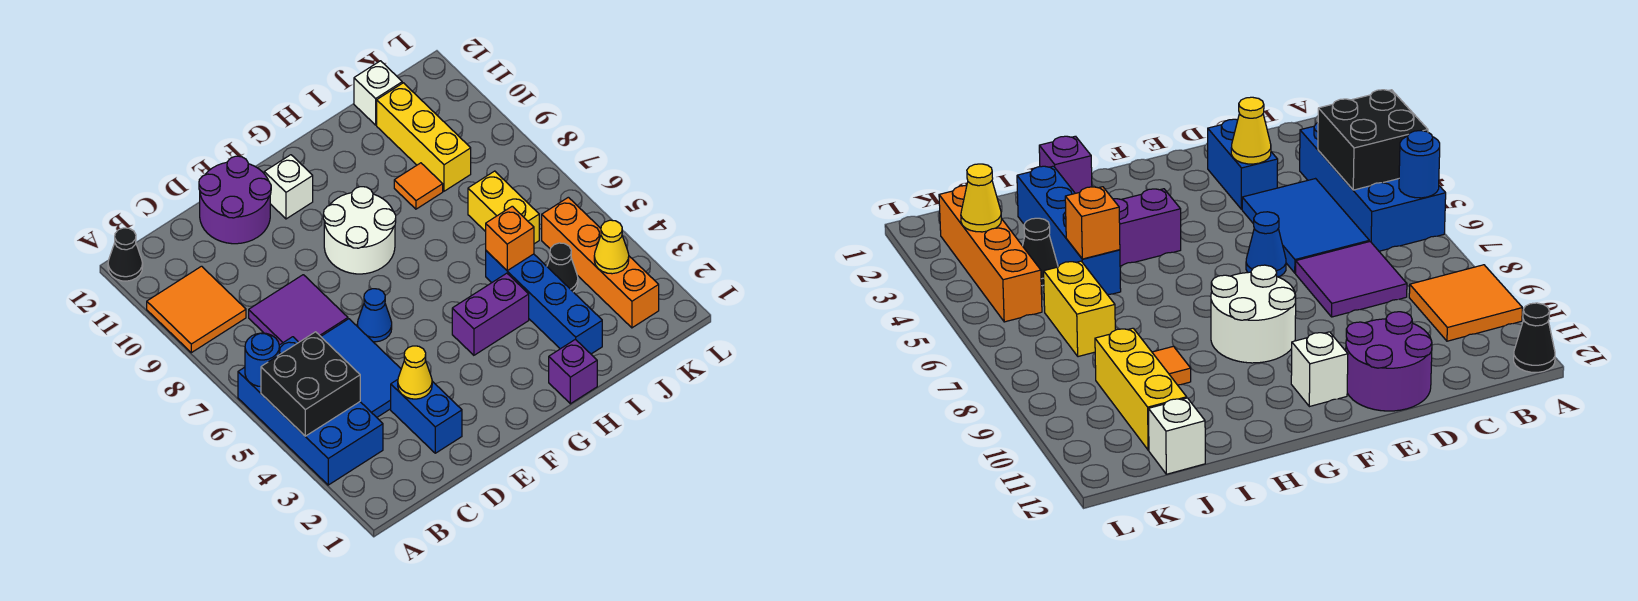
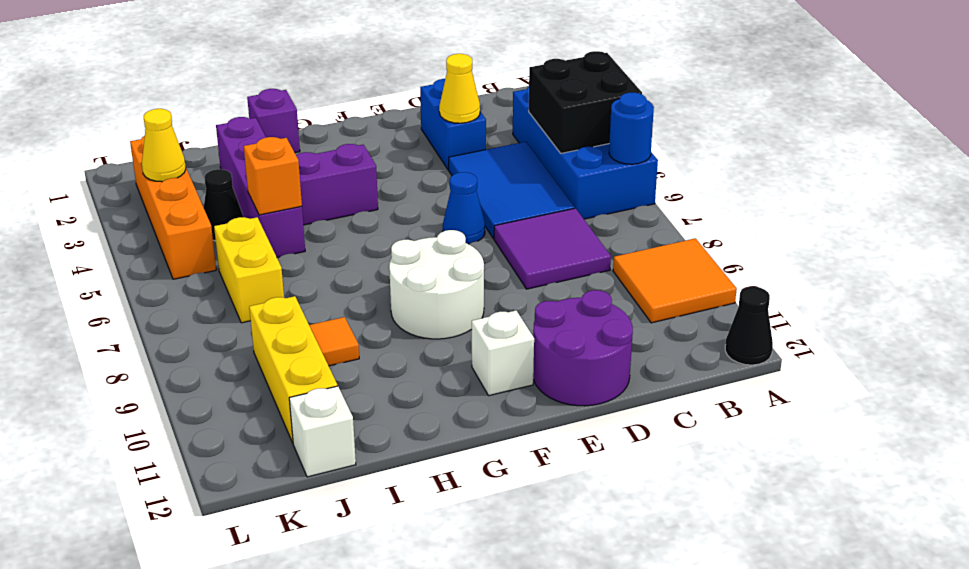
blue brick I2:I5 level 1 -> purple brick I2:I5 level 1

